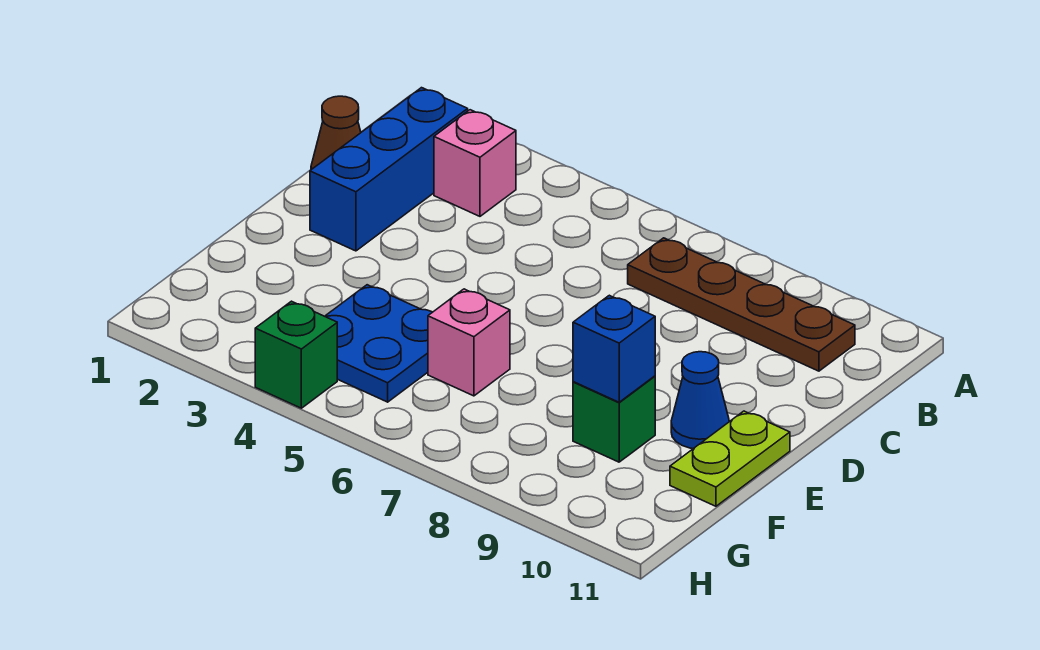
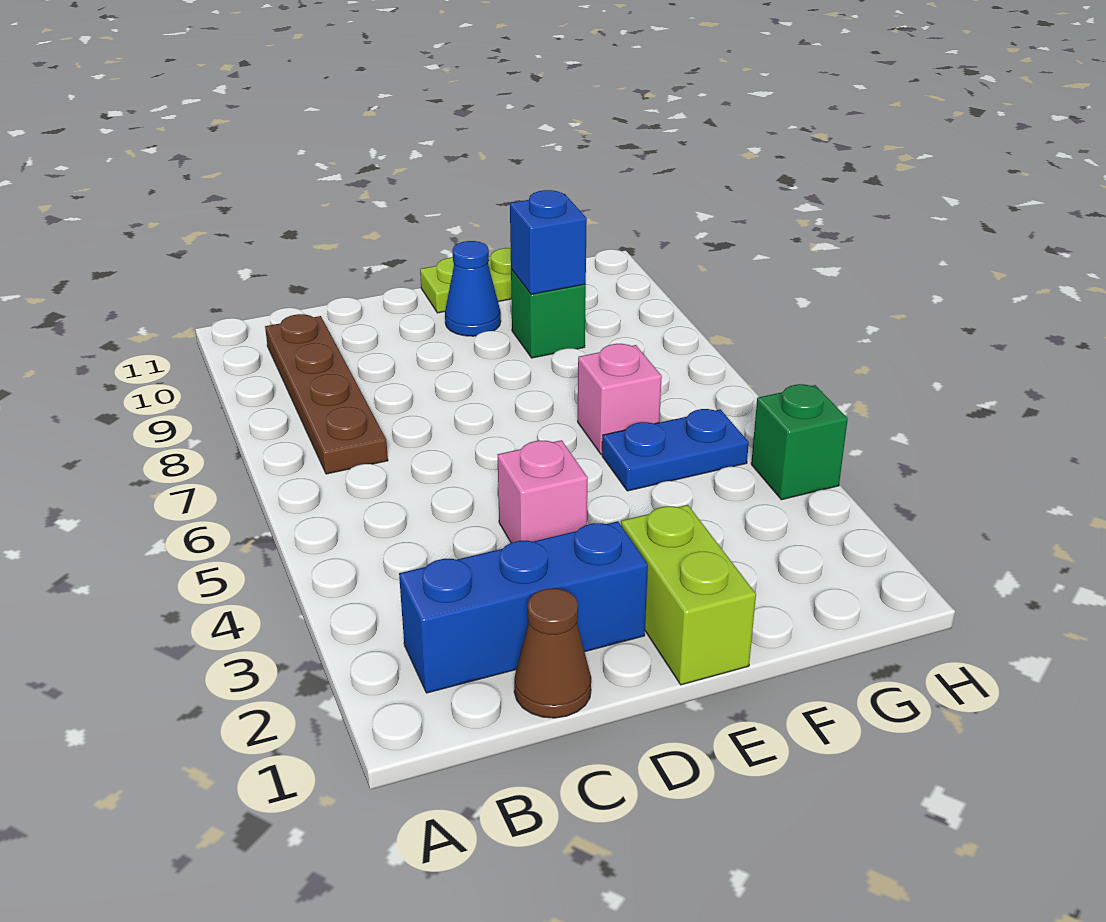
pink brick B3 level 1 -> pink brick D4 level 1
none -> lime brick E1:E2 level 1
blue plate F4:G5 level 1 -> blue plate F5:G5 level 1

